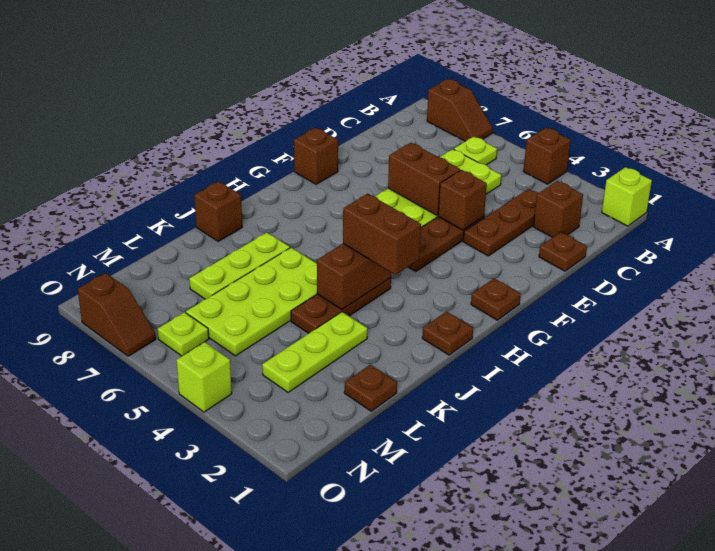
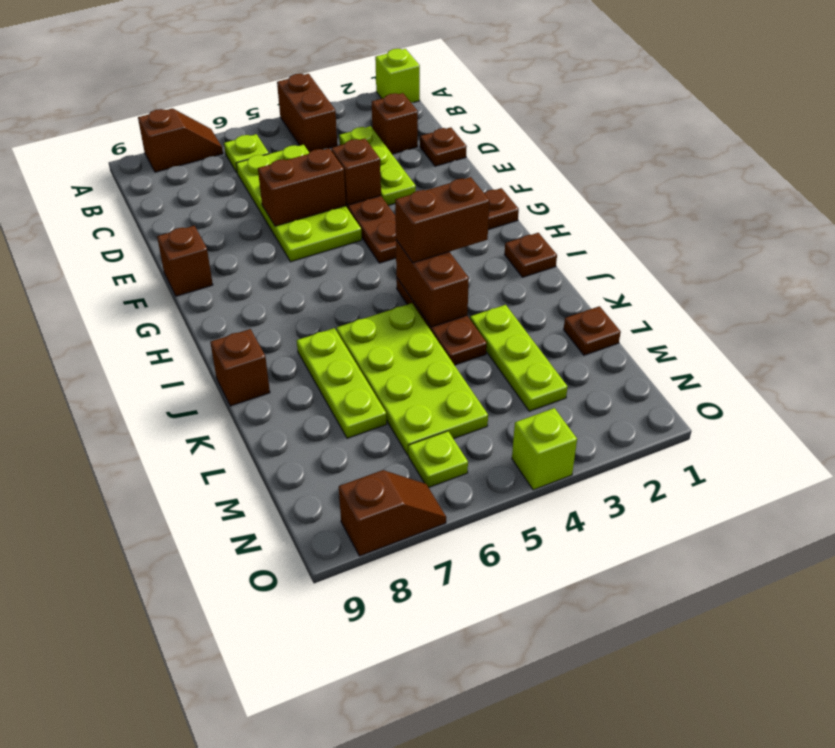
brown brick A4 level 1 -> brown brick A4:B4 level 1
brown plate C3:E3 level 1 -> lime plate C3:E3 level 1

